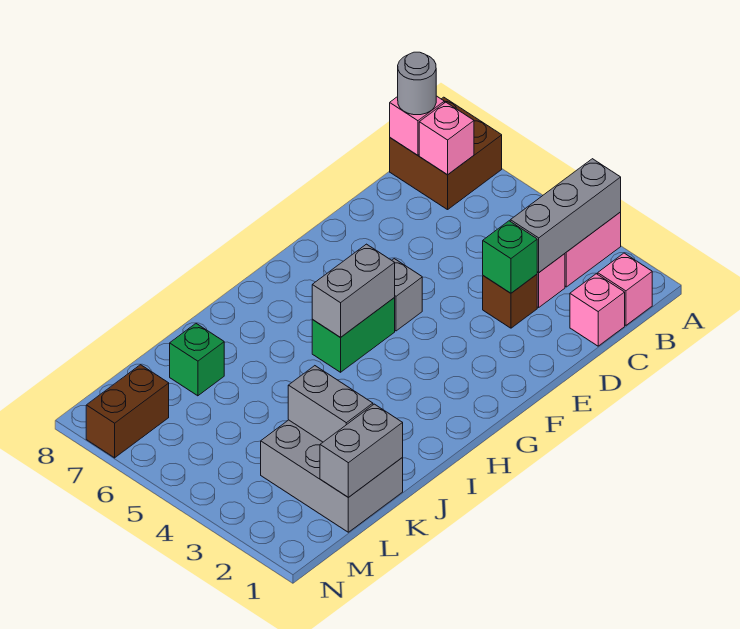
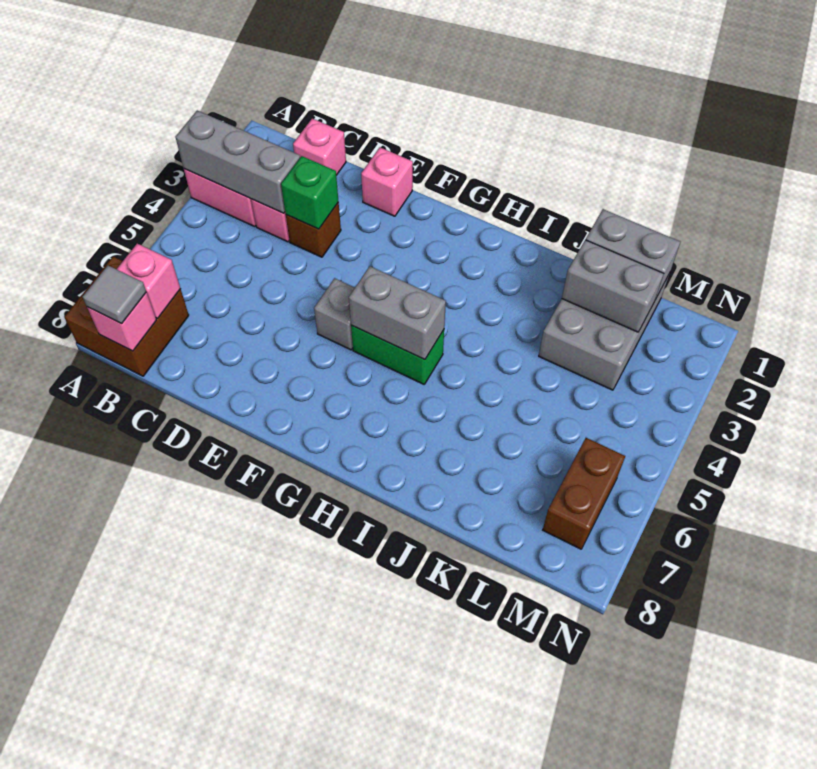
pink brick B1 level 1 -> pink brick E1 level 1
grey round brick B8 level 3 -> grey tile B8 level 3
grey brick K2:K3 level 2 -> grey brick K2:L2 level 2
green brick K7 level 1 -> none
brown brick M7:N7 level 1 -> brown brick M6:M7 level 1

